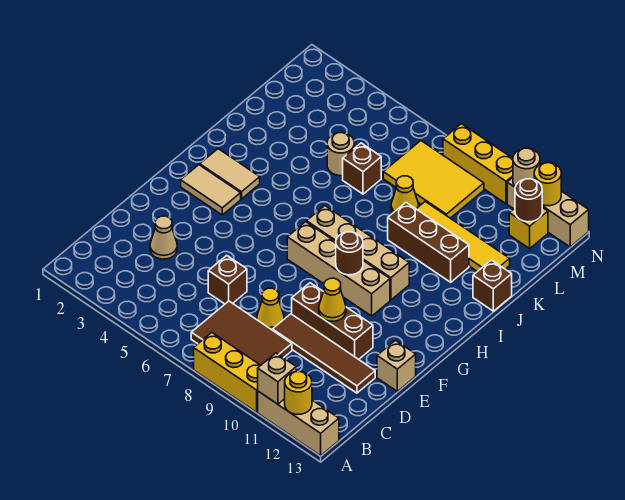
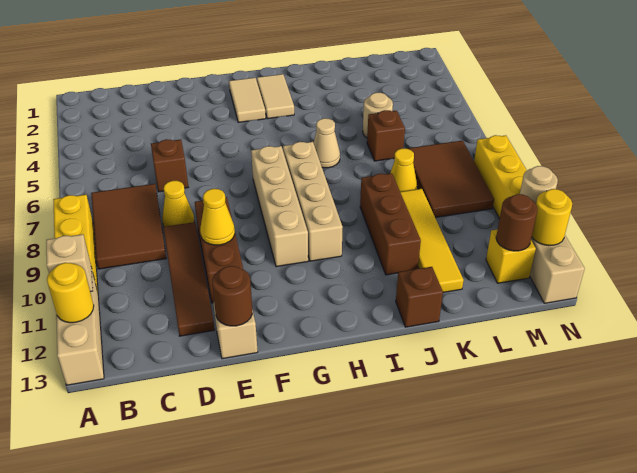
tan cone D3 level 1 -> tan cone I6 level 1
brown round brick G9 level 2 -> brown round brick E13 level 2
yellow tile L7:M9 level 1 -> brown tile L7:M9 level 1

